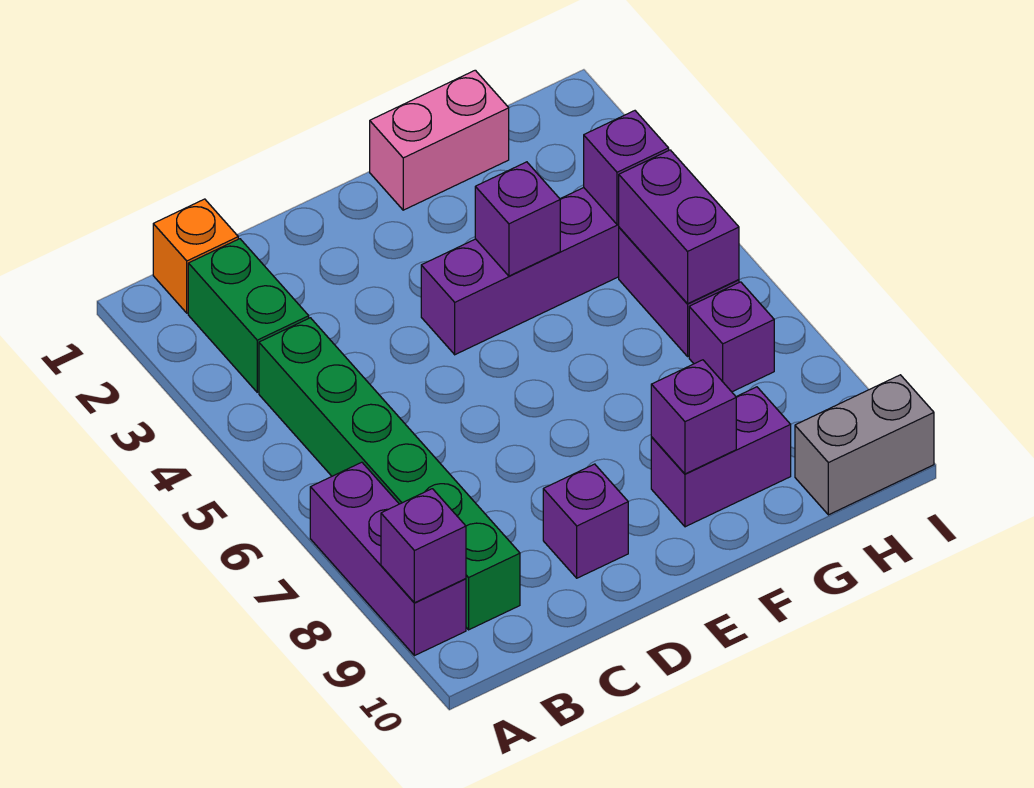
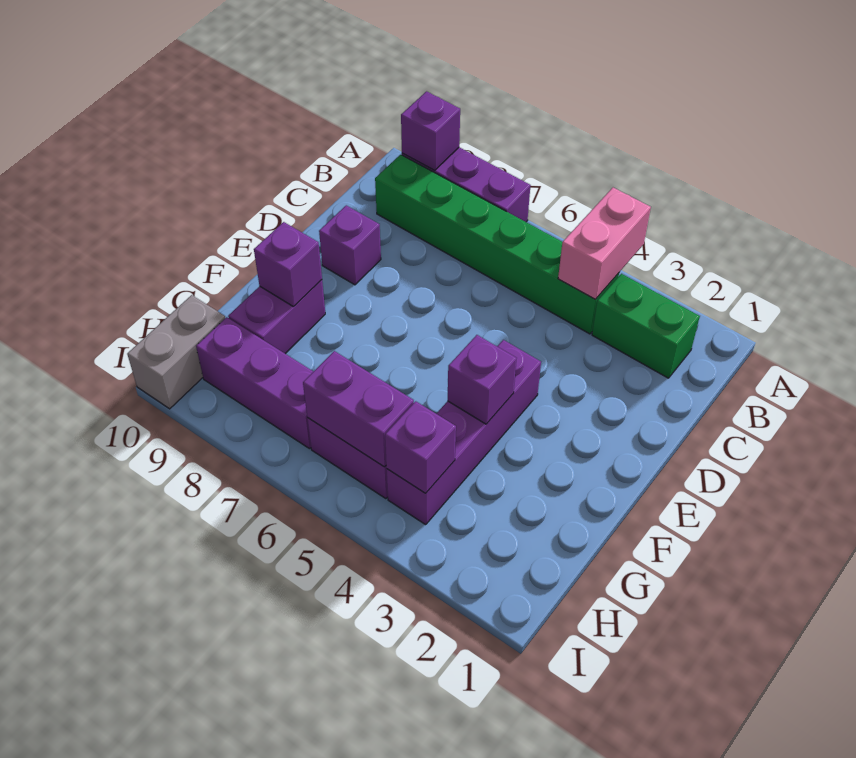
orange brick B1 level 1 -> none
pink brick F1:G1 level 1 -> pink brick A4:B4 level 2
purple brick H7 level 1 -> purple brick H7:H9 level 1

